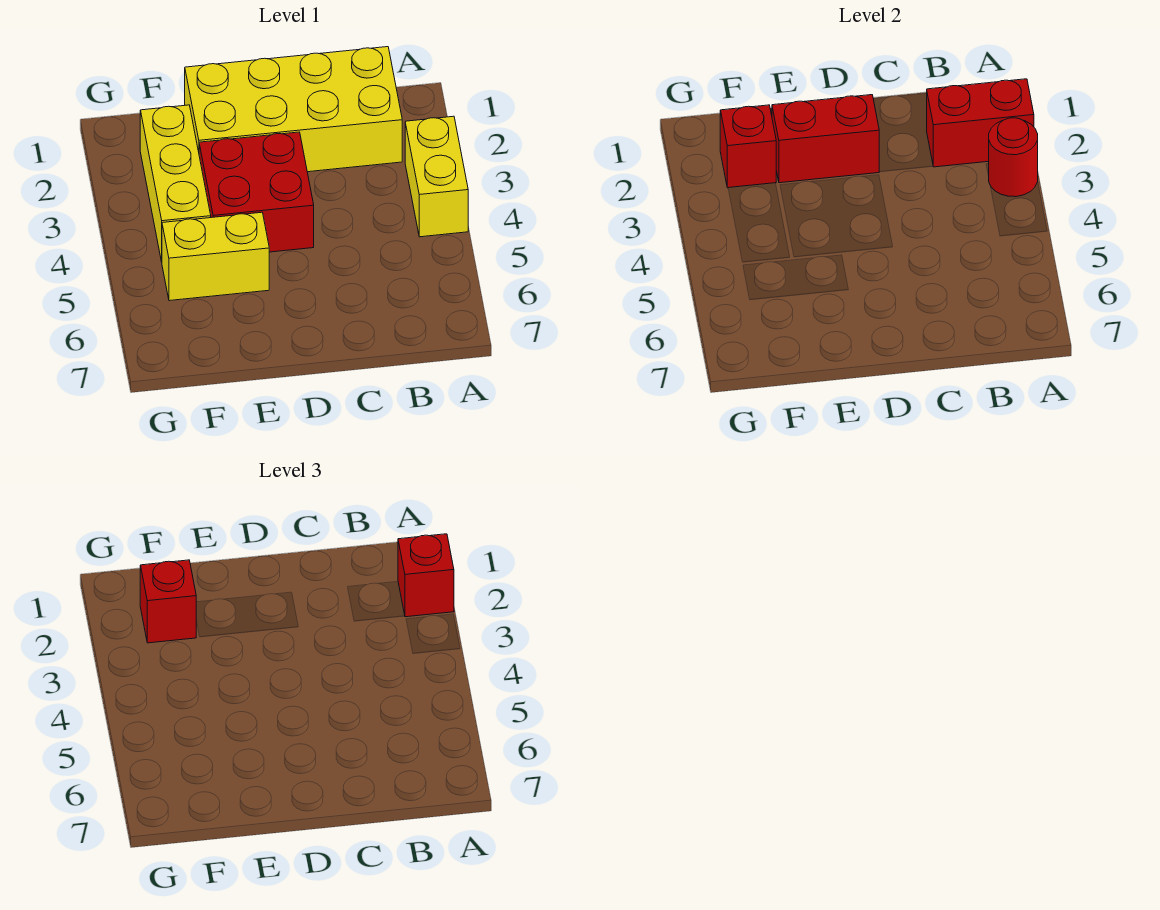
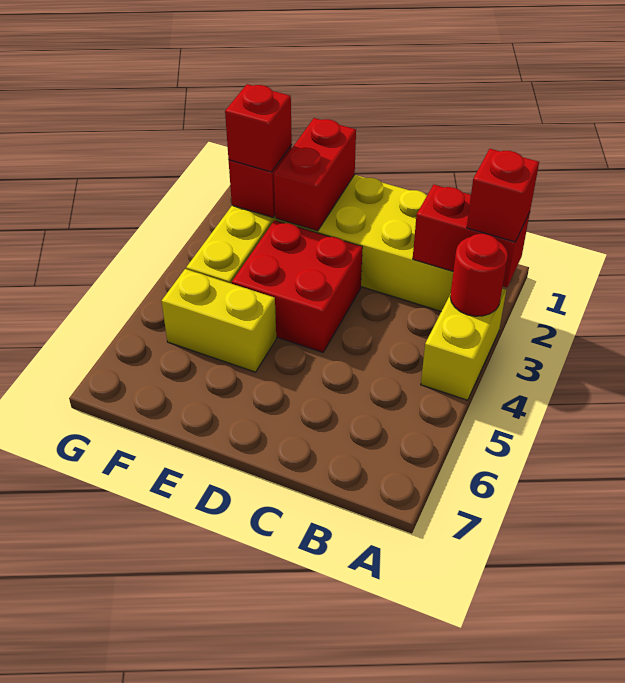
red brick D2:E2 level 2 -> red brick E1:E2 level 2

